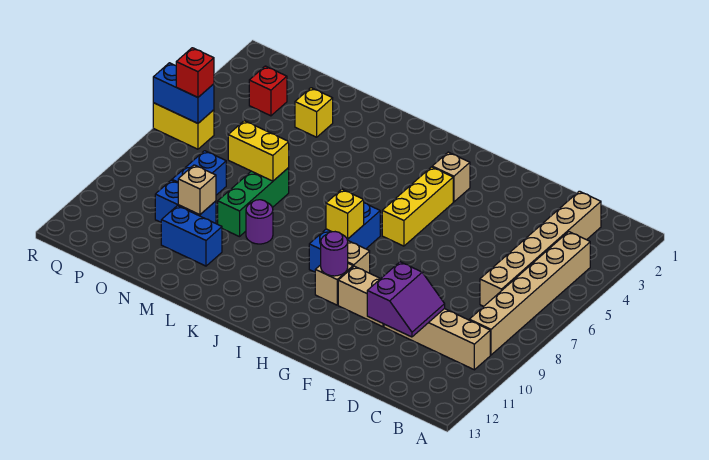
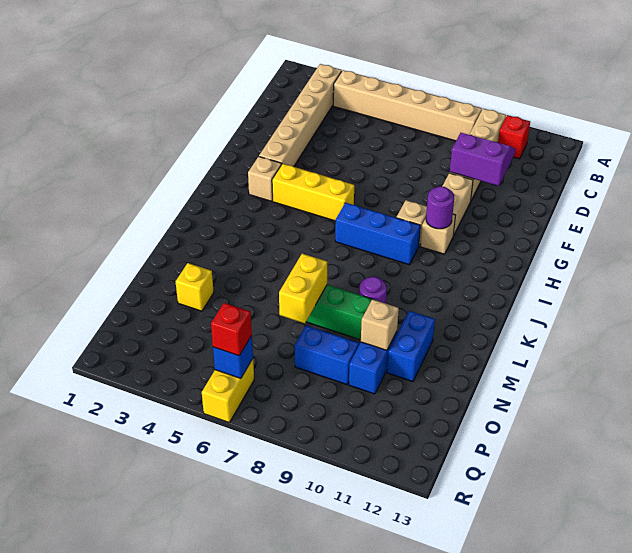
tan brick C2:C7 level 1 -> tan brick B3:G3 level 1
yellow brick I8 level 2 -> none
red brick P3 level 1 -> red brick B11 level 1
blue brick Q6:R6 level 2 -> blue brick Q6 level 2

